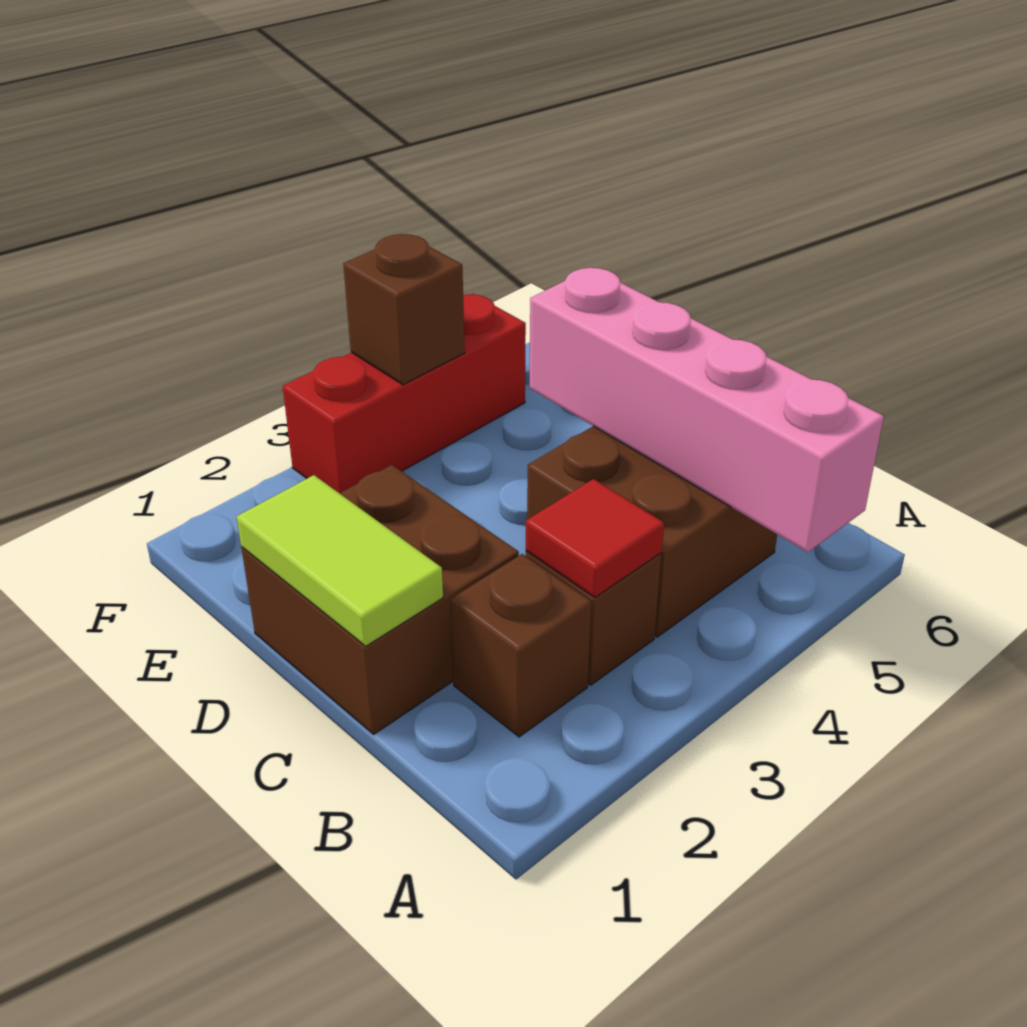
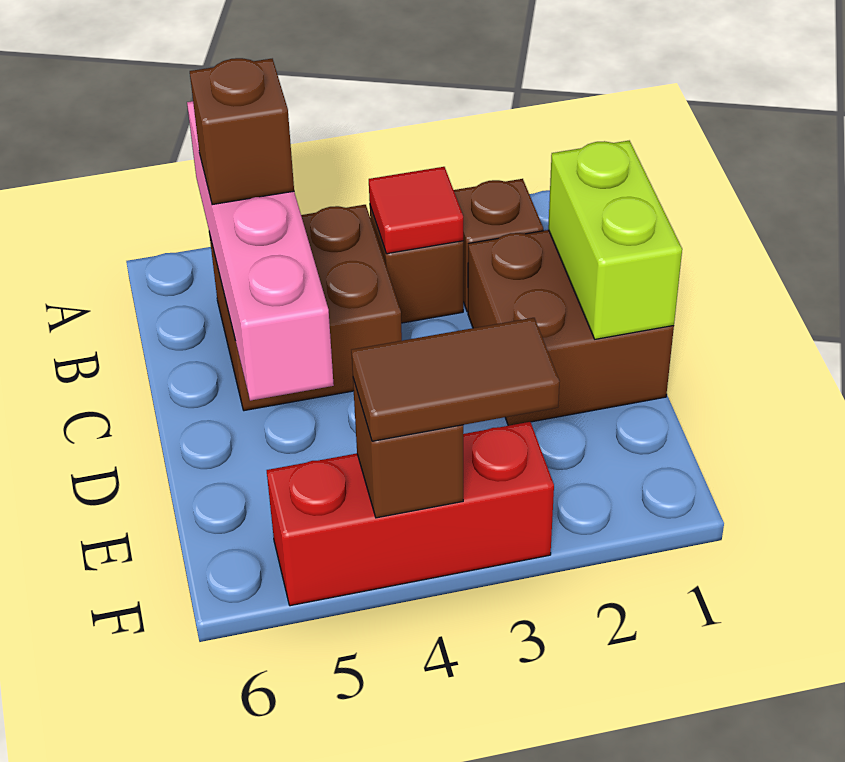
none -> brown brick B5 level 3
lime tile C1:D1 level 2 -> lime brick C1:D1 level 2
none -> brown tile F3:F4 level 3

